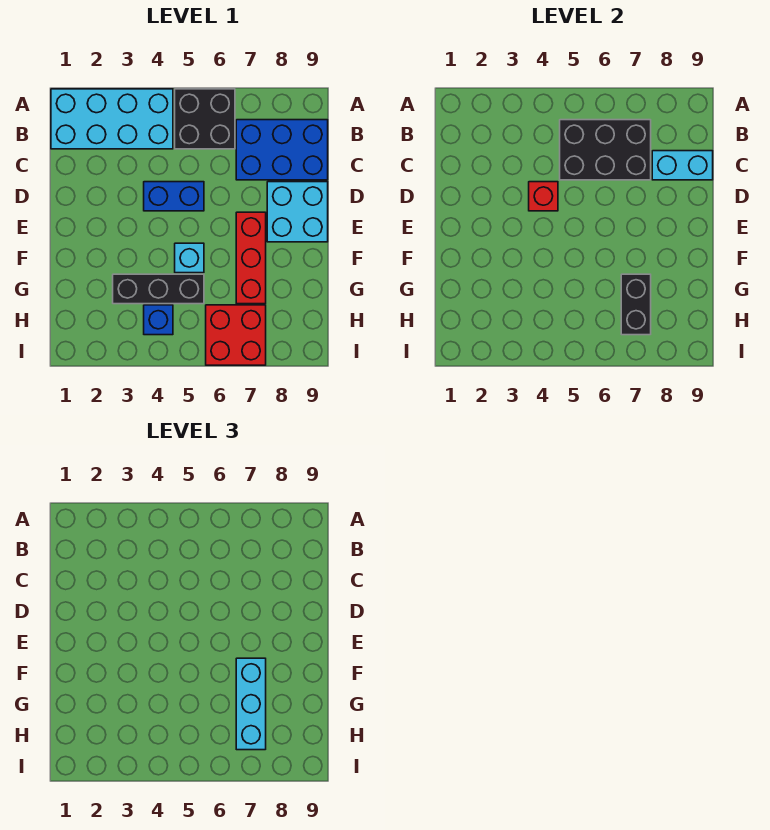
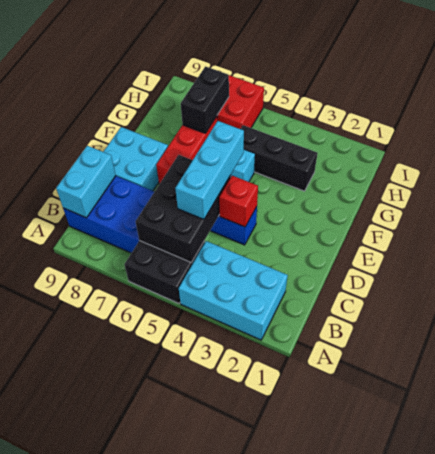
cyan brick A1:B4 level 1 -> cyan brick A2:B4 level 1
black brick B5:C7 level 2 -> black brick B5:D6 level 2
cyan brick C8:C9 level 2 -> cyan brick B9:C9 level 2
cyan brick F7:H7 level 3 -> cyan brick C5:E5 level 3
blue brick H4 level 1 -> none

